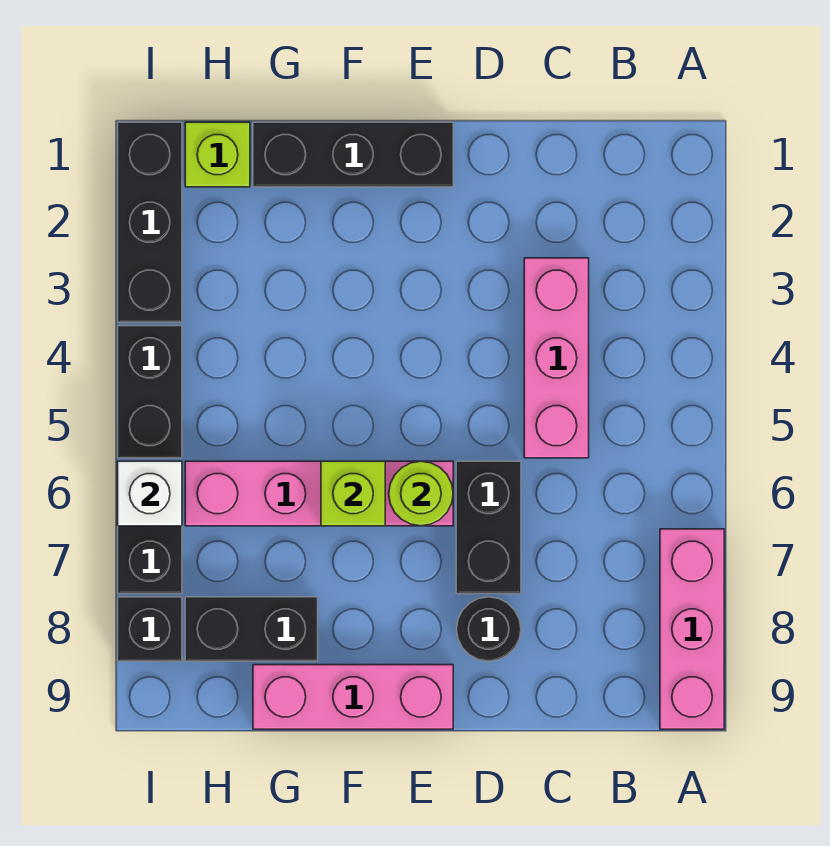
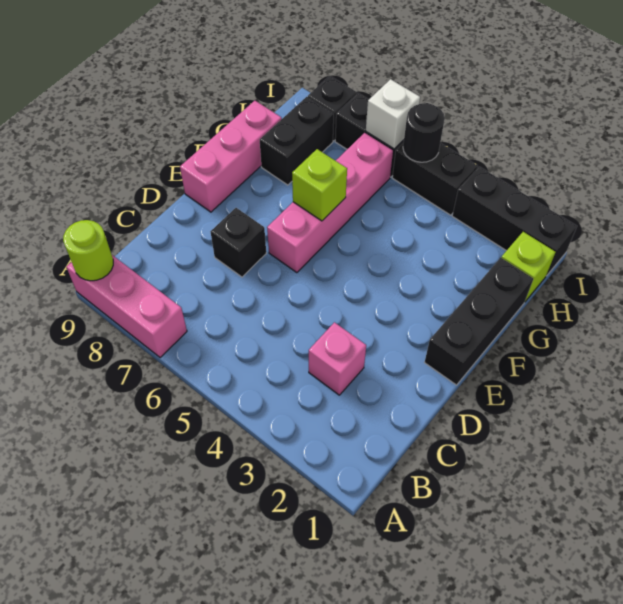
pink brick C3:C5 level 1 -> pink brick C3 level 1
black brick D6:D7 level 1 -> black brick D7 level 1
black round brick D8 level 1 -> black round brick I5 level 2
lime round brick E6 level 2 -> lime round brick A9 level 2

